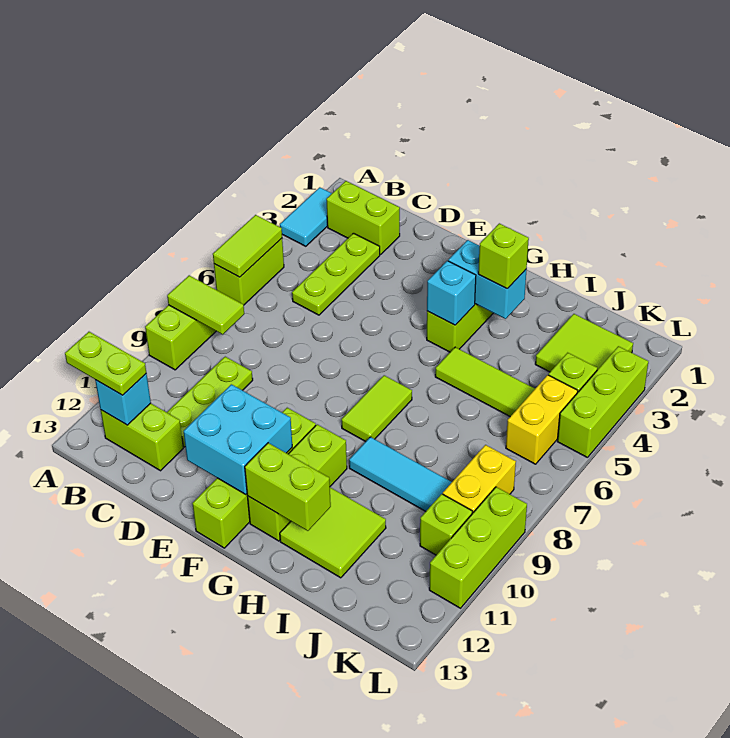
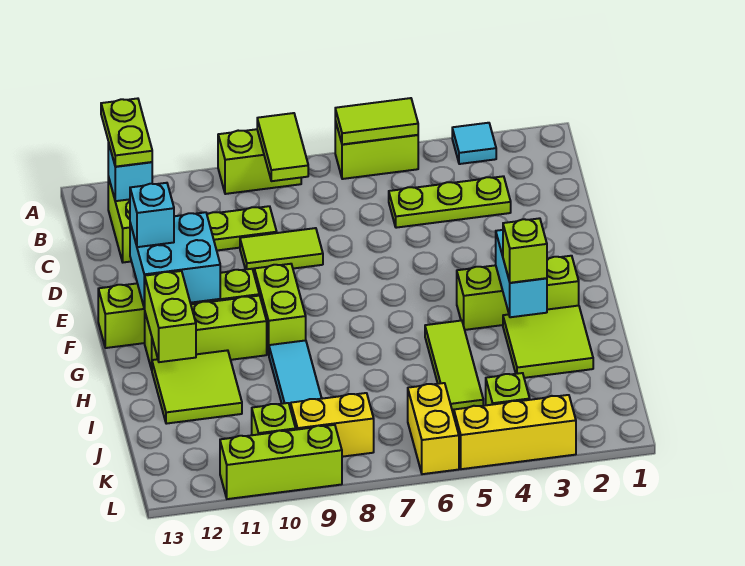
cyan tile A2:A3 level 1 -> cyan tile A3 level 1
lime brick B2:C2 level 1 -> lime brick F9:G9 level 1
cyan brick G4 level 2 -> cyan brick E12 level 3
lime tile G7:G8 level 1 -> lime tile D8:D9 level 1
lime tile J2:K3 level 1 -> lime tile H2:I3 level 1
yellow brick K5:K6 level 1 -> yellow brick K6:L6 level 1
lime brick L3:L5 level 1 -> yellow brick L3:L5 level 1

